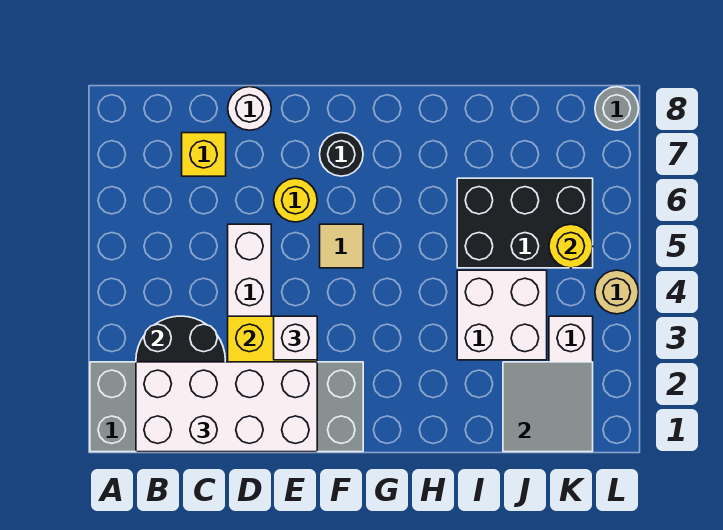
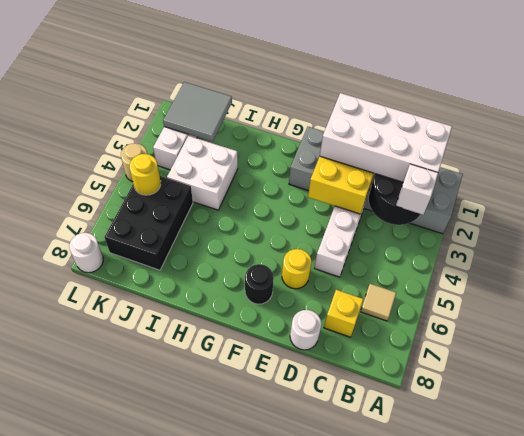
white brick E3 level 3 -> white brick B3 level 3
tan tile F5 level 1 -> tan tile B6 level 1
black brick I5:K6 level 1 -> black brick J5:K7 level 1
grey round brick L8 level 1 -> white round brick L8 level 1

